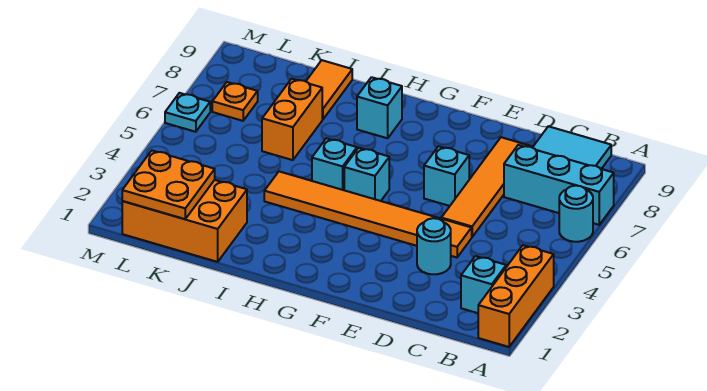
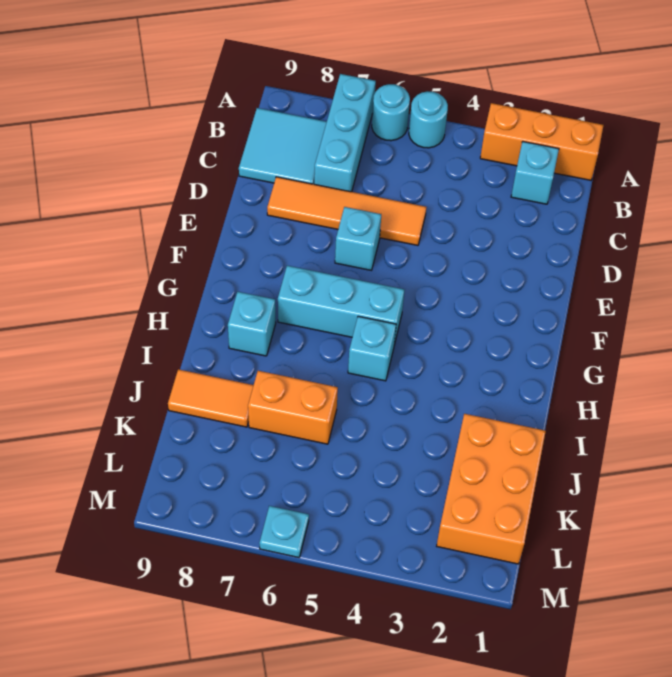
cyan round brick D3 level 1 -> cyan round brick A5 level 1
orange tile D4:I4 level 1 -> none
cyan brick G5 level 1 -> cyan brick G5:G7 level 1
orange plate K1:L2 level 2 -> none
orange plate L7 level 1 -> none

